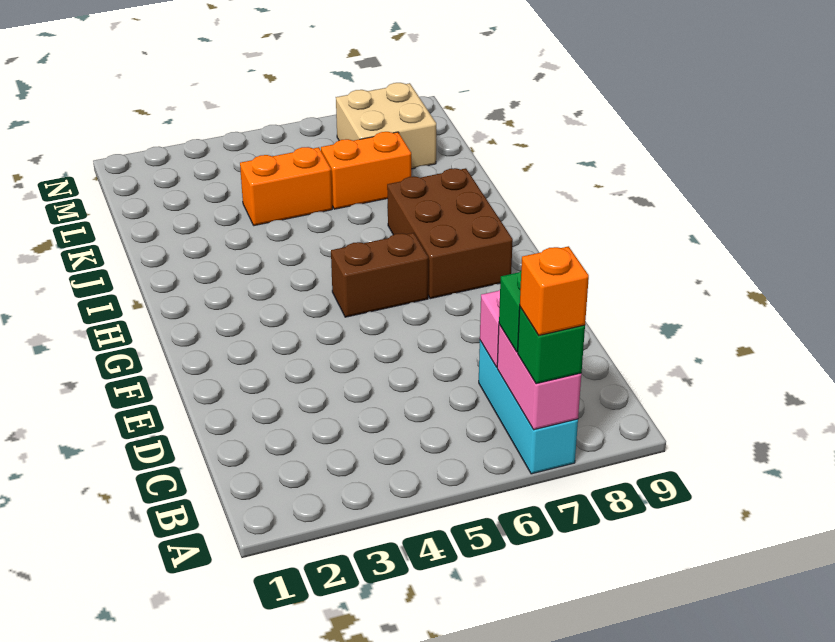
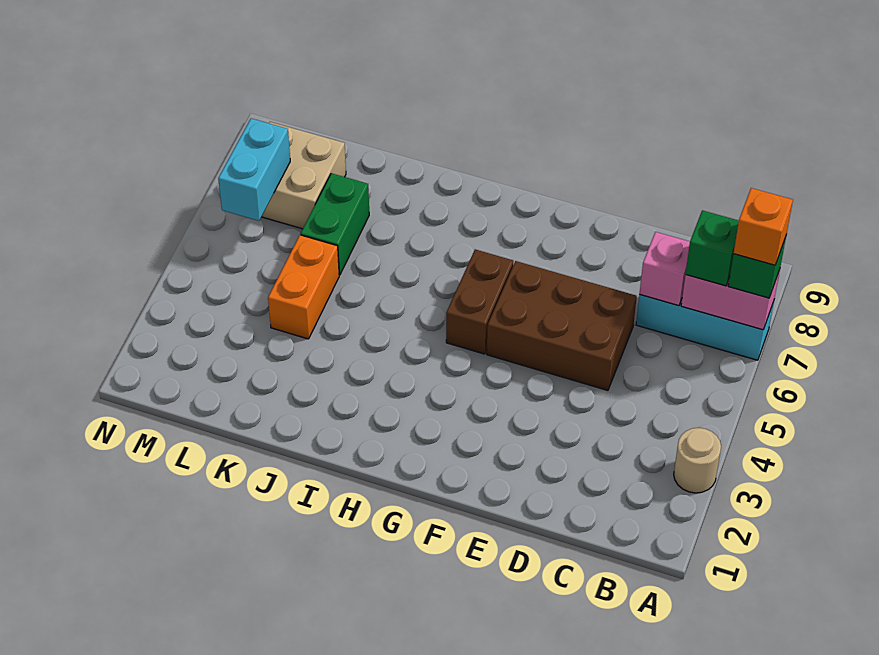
none -> tan round brick A3 level 1
brown brick G7:I8 level 1 -> brown brick D5:F6 level 1
orange brick K6:K7 level 1 -> green brick K6:K7 level 1
none -> cyan brick M6:M7 level 2

